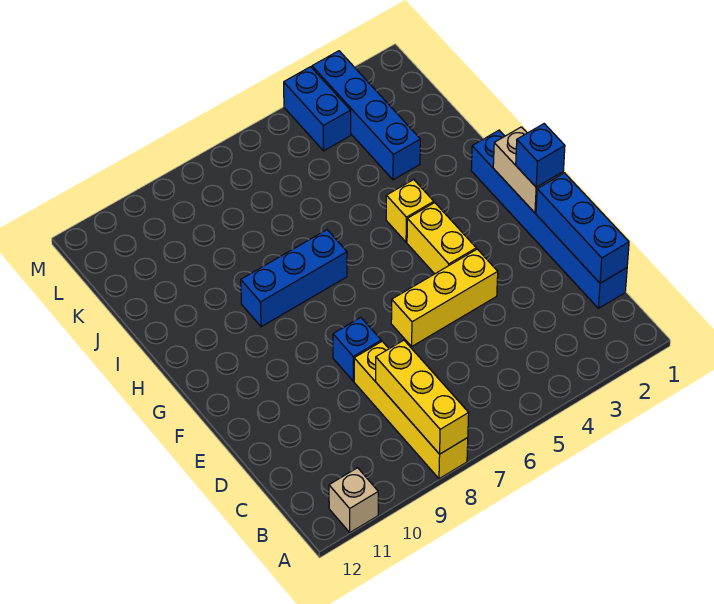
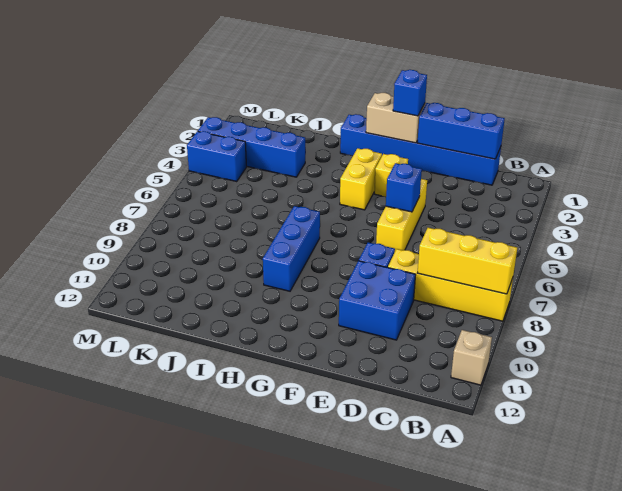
none -> blue brick D9:E10 level 1
none -> blue brick E5 level 2
yellow brick F4:G4 level 1 -> yellow brick G3:G4 level 1
yellow brick H4 level 1 -> yellow brick F3 level 1

